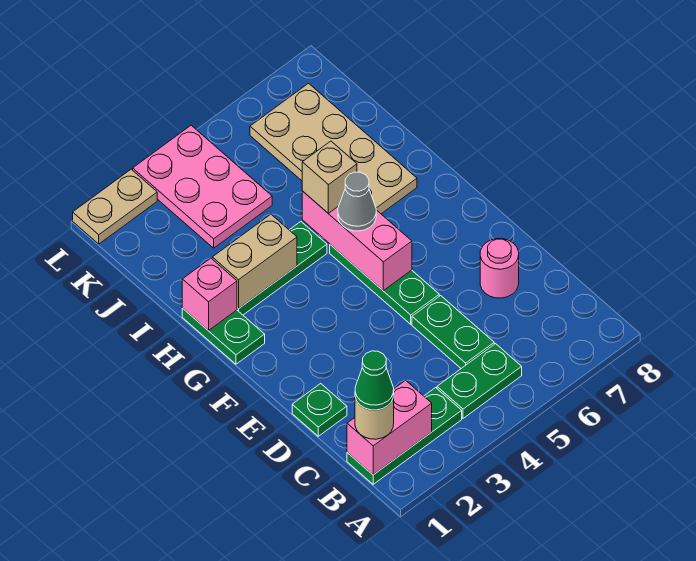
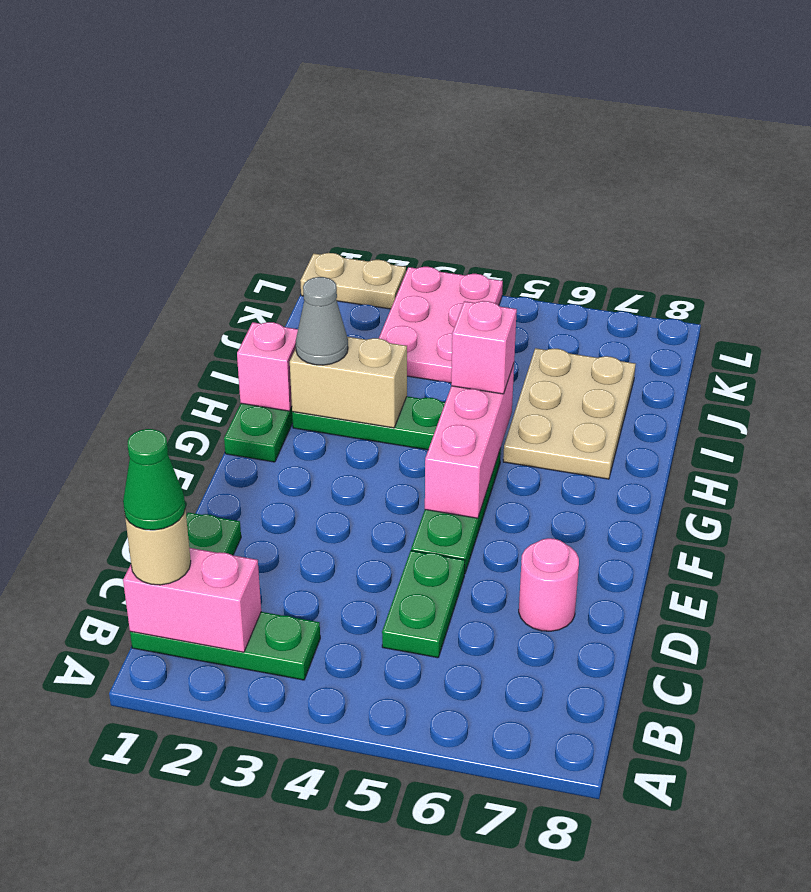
green plate B4:B5 level 1 -> none
grey cone G5 level 3 -> grey cone H2 level 3
tan brick H5 level 3 -> pink brick H5 level 3
tan plate H6:K7 level 1 -> tan plate H6:J7 level 1

